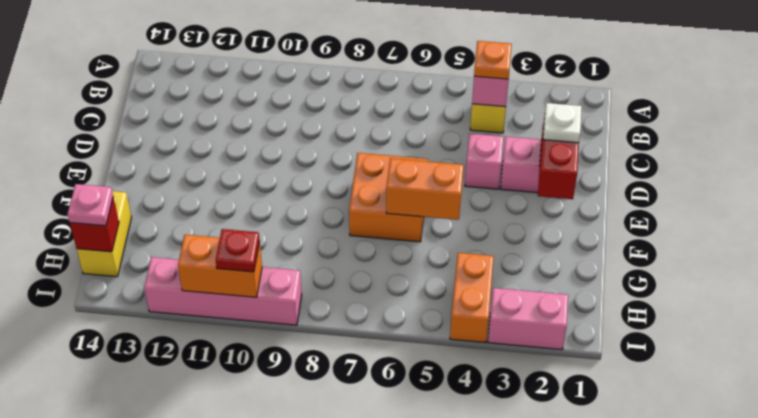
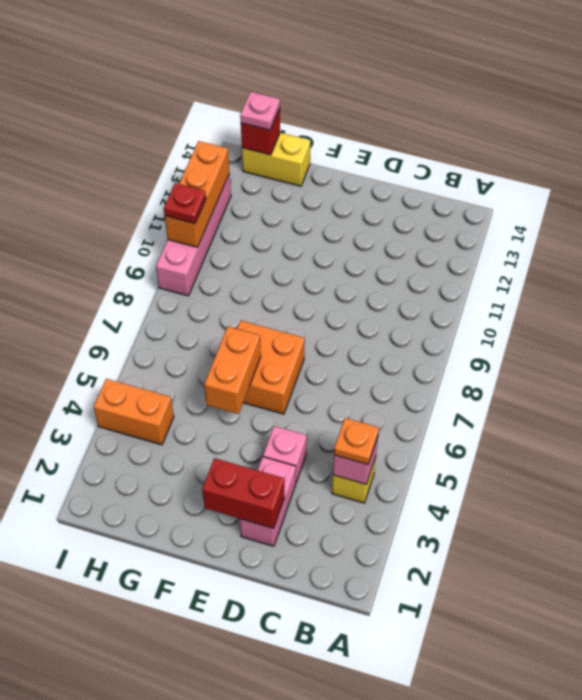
white plate D2 level 3 -> none
pink brick I2:I3 level 1 -> none
orange brick I10:I11 level 2 -> orange brick I10:I12 level 2

